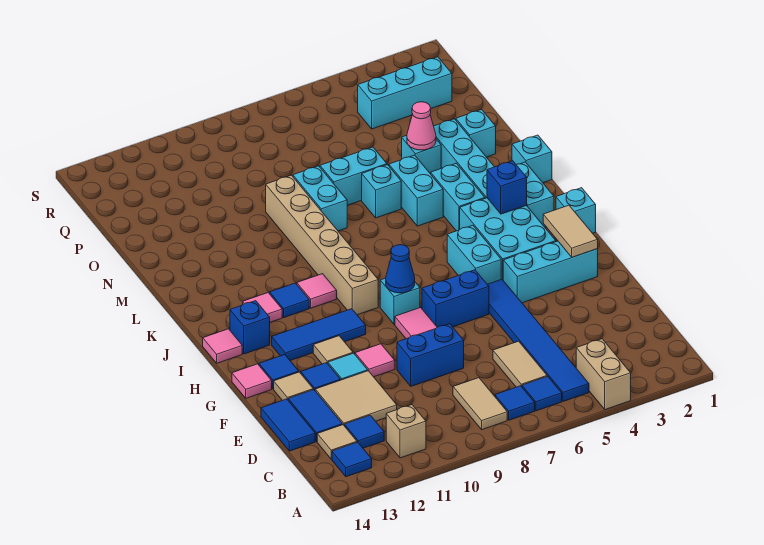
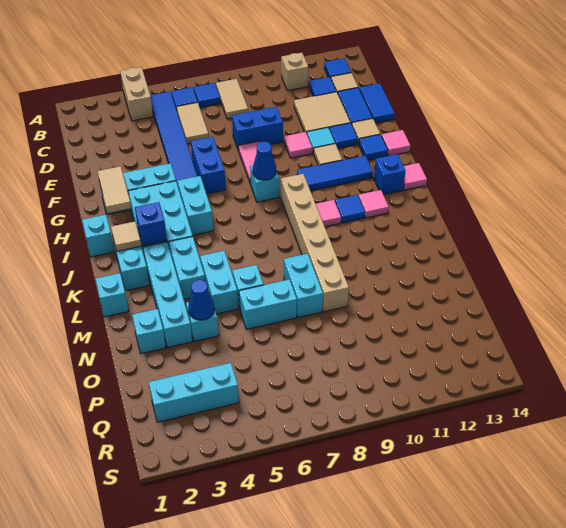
blue brick G6:G7 level 1 -> blue brick F6:G6 level 1
none -> tan tile J2 level 2
pink cone N4 level 2 -> blue cone N4 level 2

